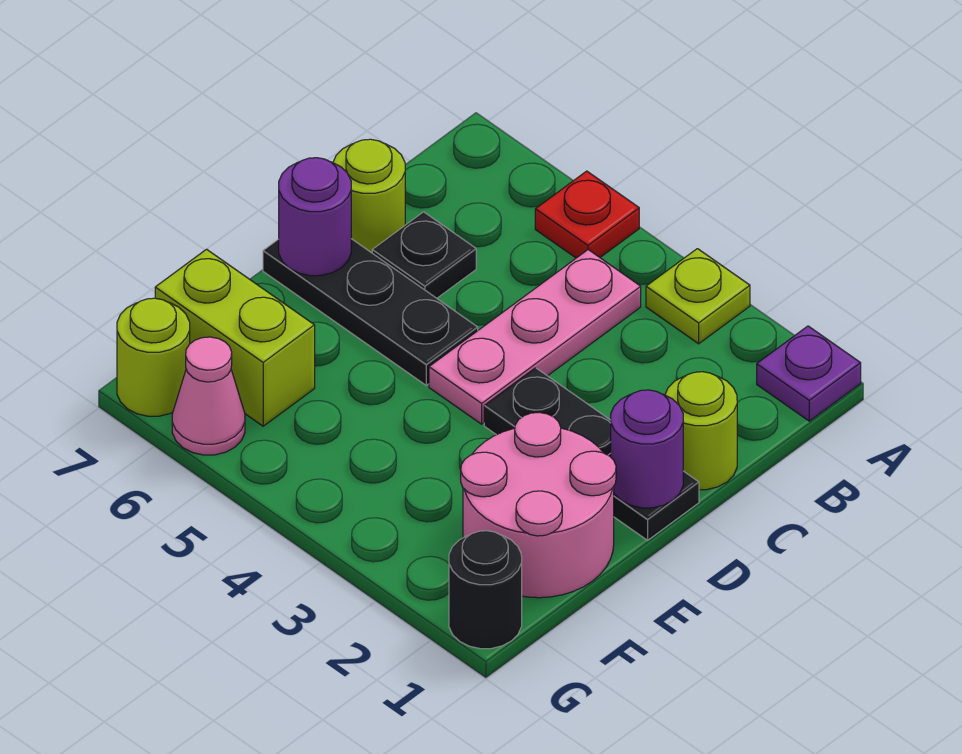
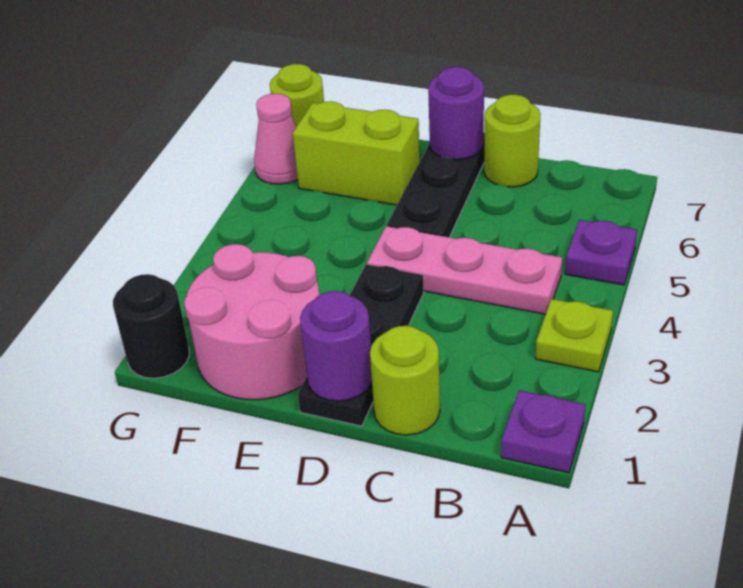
red plate A5 level 1 -> purple plate A5 level 1
black plate C6 level 1 -> none
lime brick F6:F7 level 1 -> lime brick E6:F6 level 1

